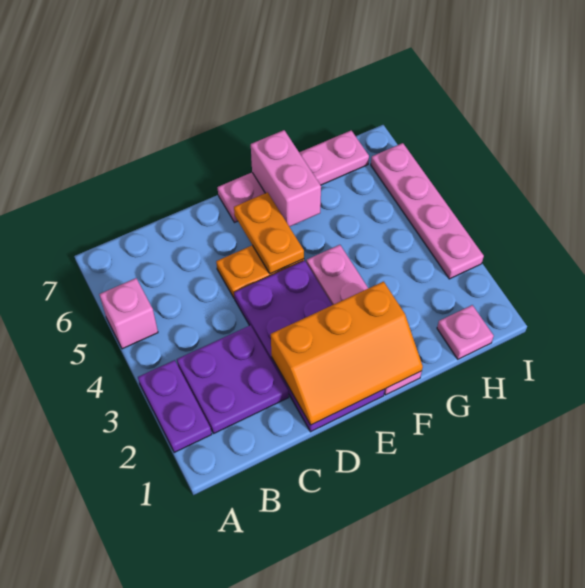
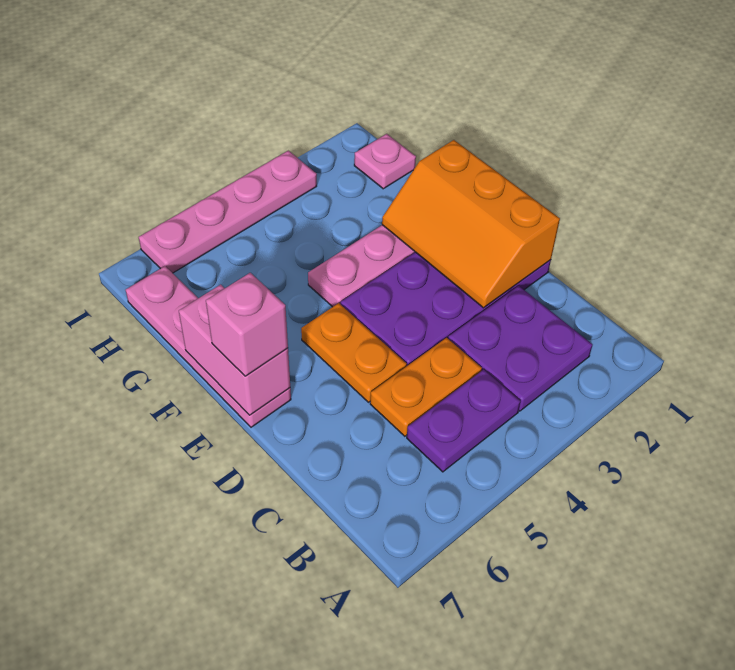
purple plate A2:A3 level 1 -> purple plate B4:B5 level 1
pink brick A5 level 1 -> pink brick E7 level 3
orange slope D1:F2 level 2 top 2 -> orange slope D1:F2 level 2 top 1
orange plate E5:E6 level 2 -> orange plate C4:C5 level 1
pink brick F6:F7 level 2 -> pink brick E7:F7 level 2

